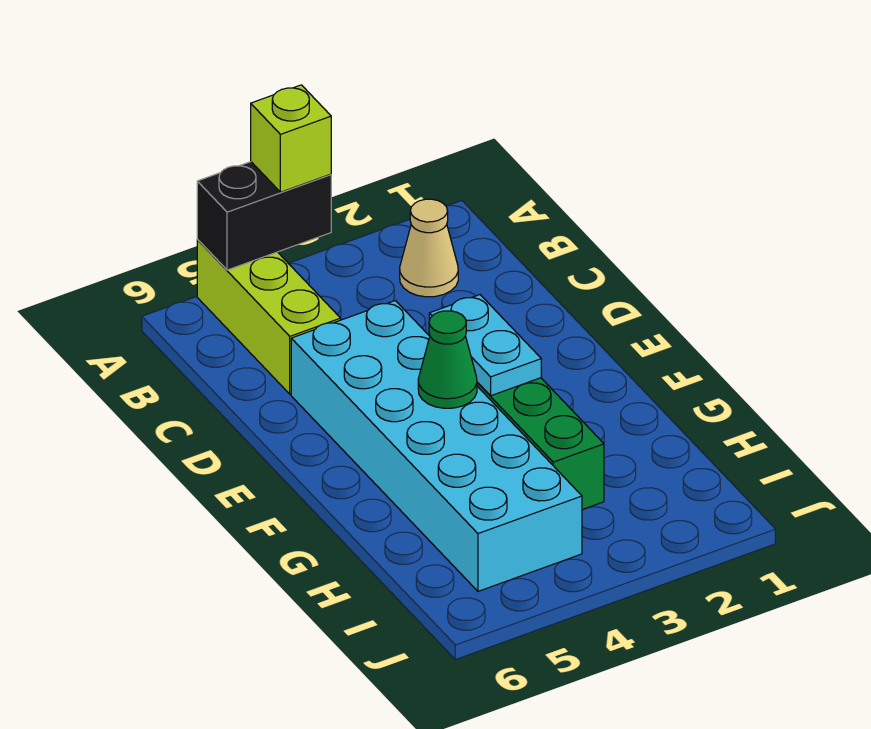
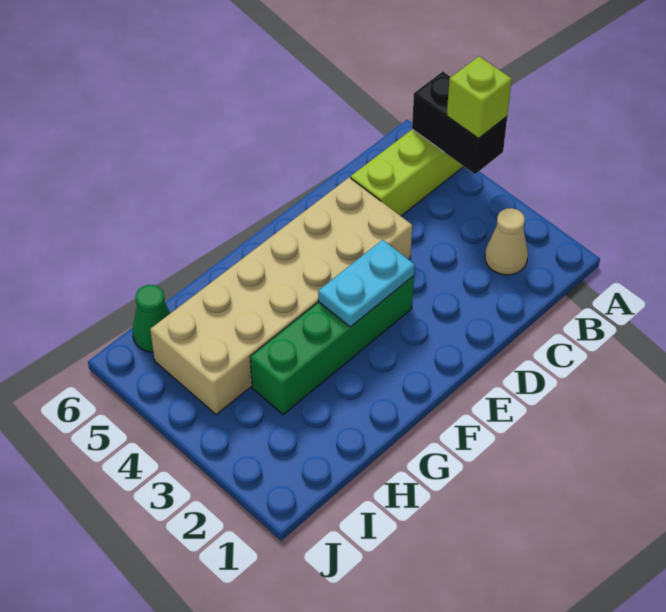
cyan brick D4:I5 level 1 -> tan brick D4:I5 level 1
green cone F4 level 2 -> green cone I6 level 1

